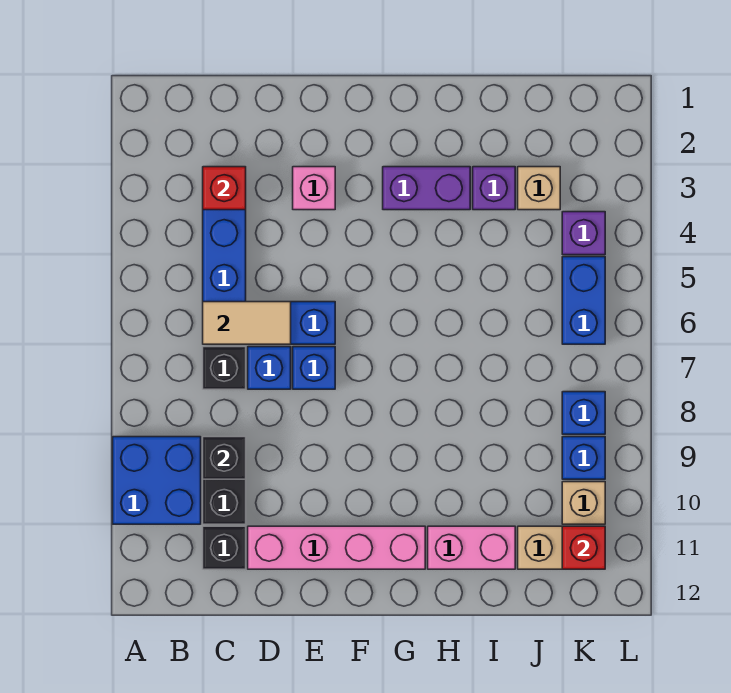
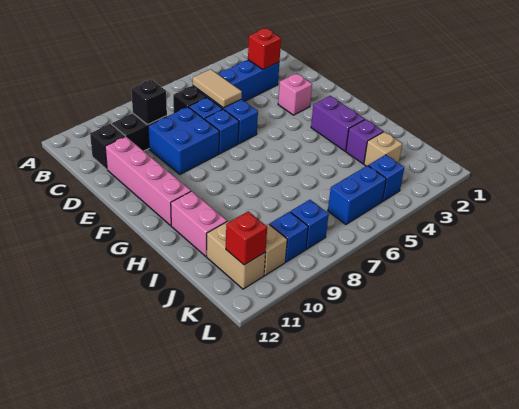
blue brick A9:B10 level 1 -> blue brick D8:E9 level 1
purple brick K4 level 1 -> blue brick K4 level 1

